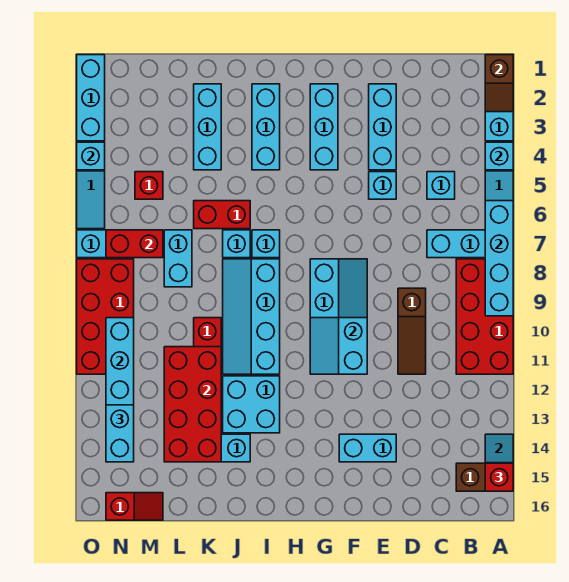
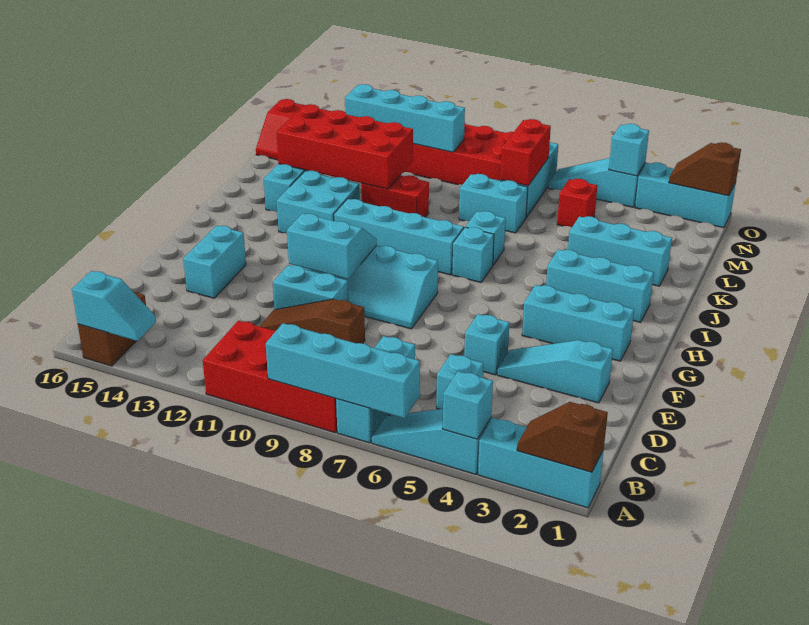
red brick A15 level 3 -> none
cyan brick E2:E4 level 1 -> cyan slope E2:E4 level 1 top 2
red brick J6:K6 level 1 -> none
cyan brick N13:N14 level 3 -> cyan brick E10:E11 level 1
none -> brown slope O1:O2 level 2 top 1

